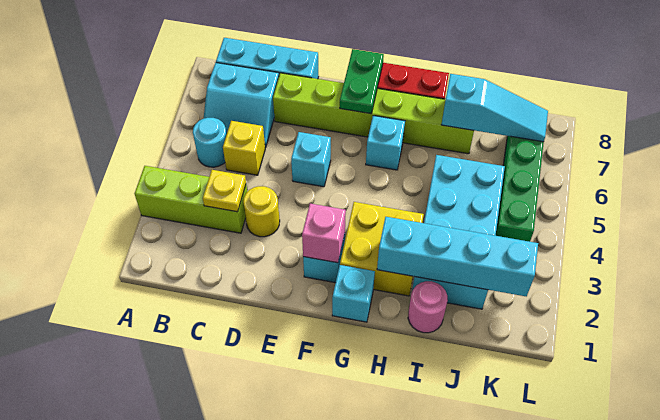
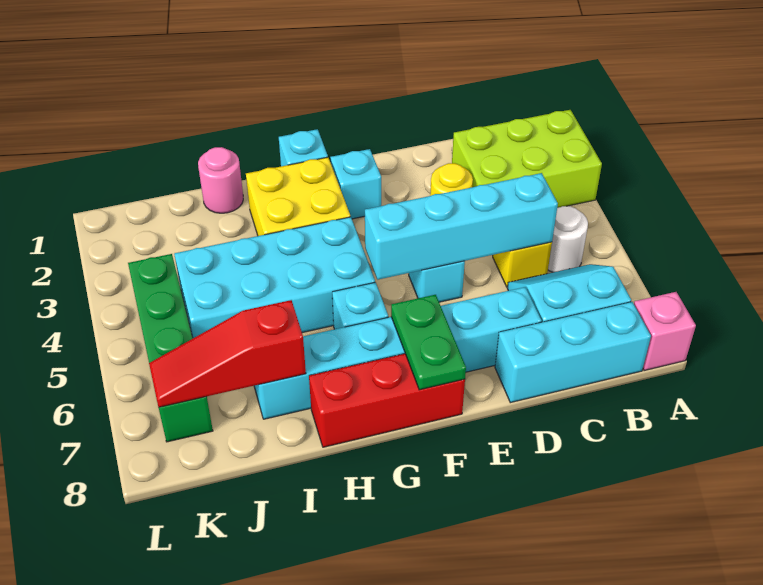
lime brick A3:C3 level 1 -> lime brick A2:C3 level 1
cyan round brick B5 level 1 -> white round brick B5 level 1
yellow plate C3 level 2 -> none
lime brick D7:I7 level 1 -> cyan brick D7:I7 level 1
pink brick F2 level 2 -> pink brick A8 level 1
cyan brick H2:K2 level 2 -> cyan brick C5:F5 level 2
cyan brick I2:J5 level 1 -> cyan brick G4:J5 level 1
cyan slope I7:K7 level 2 top I -> red slope I7:K7 level 2 top I

